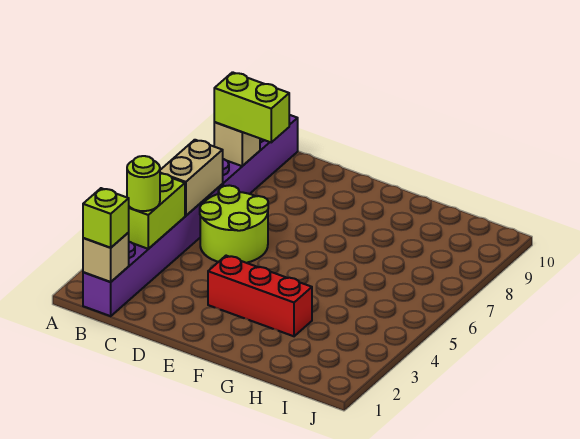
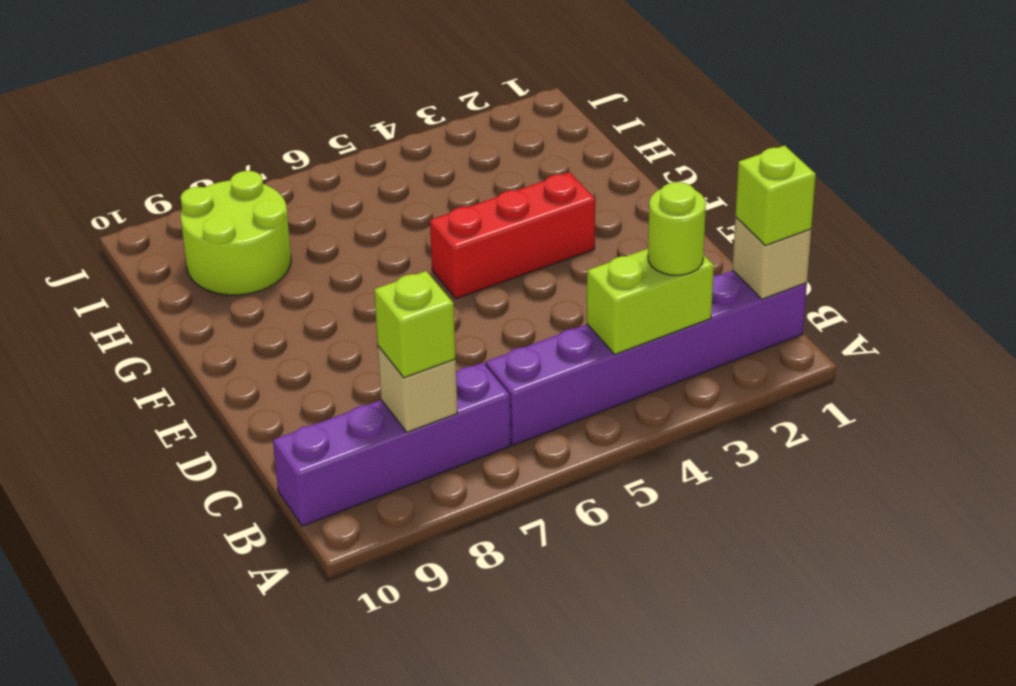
tan brick B5:B6 level 2 -> none
lime brick B8:C8 level 3 -> lime brick B8 level 3
lime round brick C5:D6 level 1 -> lime round brick H8:I9 level 1
red brick E3:G3 level 1 -> red brick F3:F5 level 1

